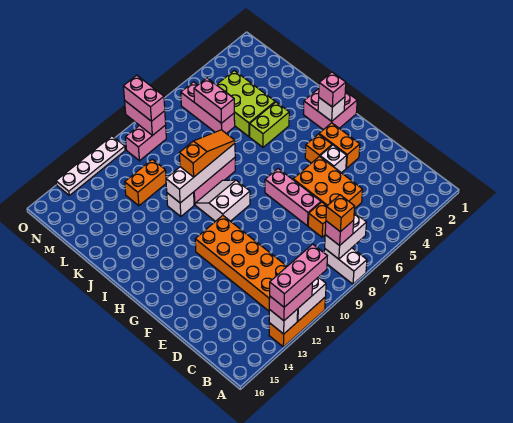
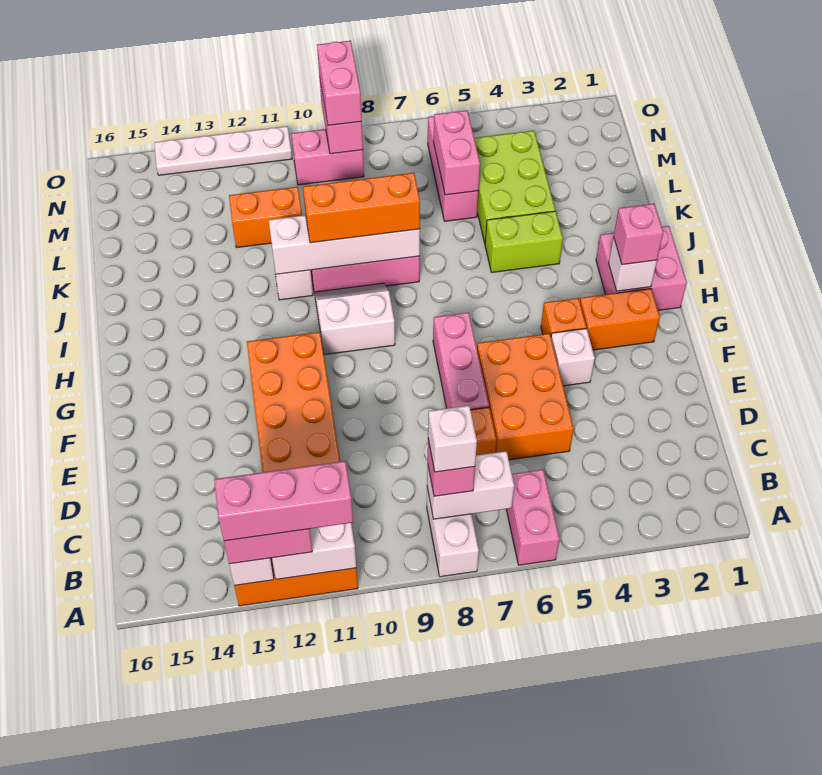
none -> pink brick A6:B6 level 1
orange brick B8 level 4 -> white brick B8 level 4
orange brick F3:G3 level 1 -> orange brick G2:G3 level 1
orange slope J8:J10 level 3 top 10 -> orange brick J8:J10 level 3

